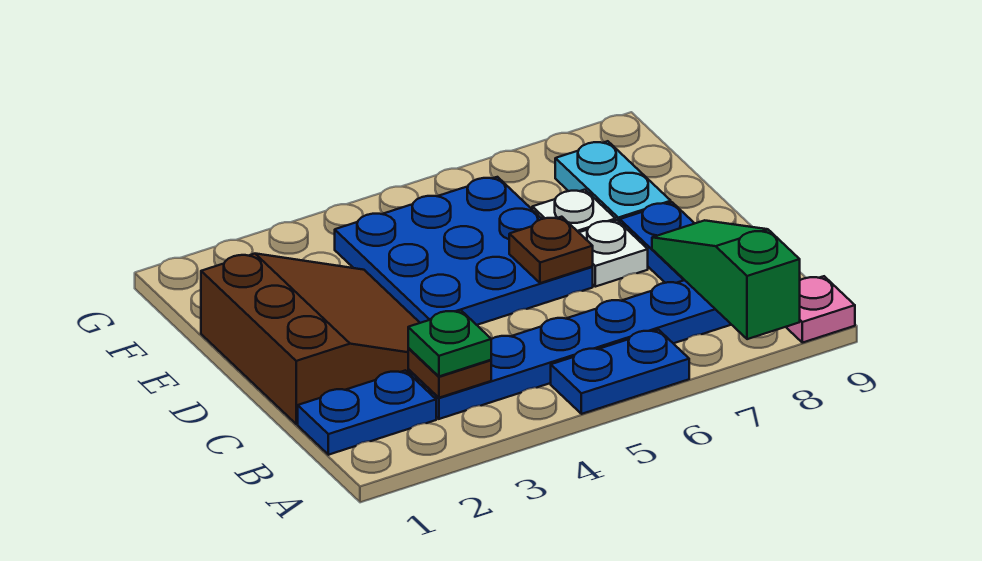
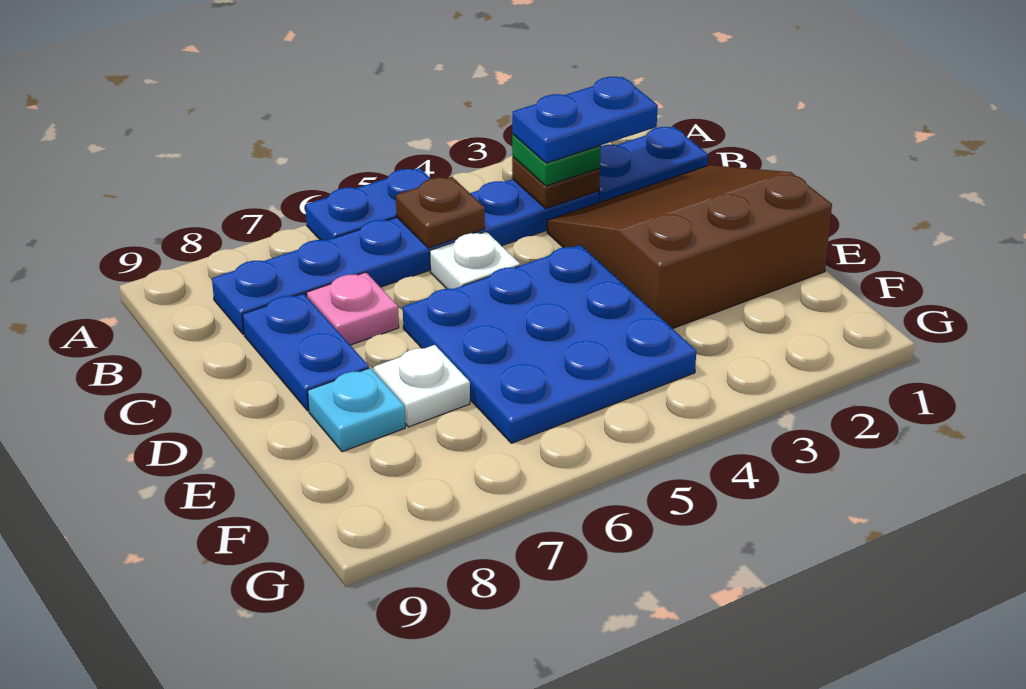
green slope A8:C8 level 2 top A -> none
pink plate A9 level 1 -> pink plate C7 level 1
none -> blue plate B2:B3 level 4
brown slope C1:E3 level 1 top 1 -> brown slope C1:E3 level 1 top E
brown plate D6 level 2 -> brown plate B5 level 2
white plate D7 level 1 -> white plate C5 level 1
cyan plate E8:F8 level 1 -> cyan plate E8 level 1

